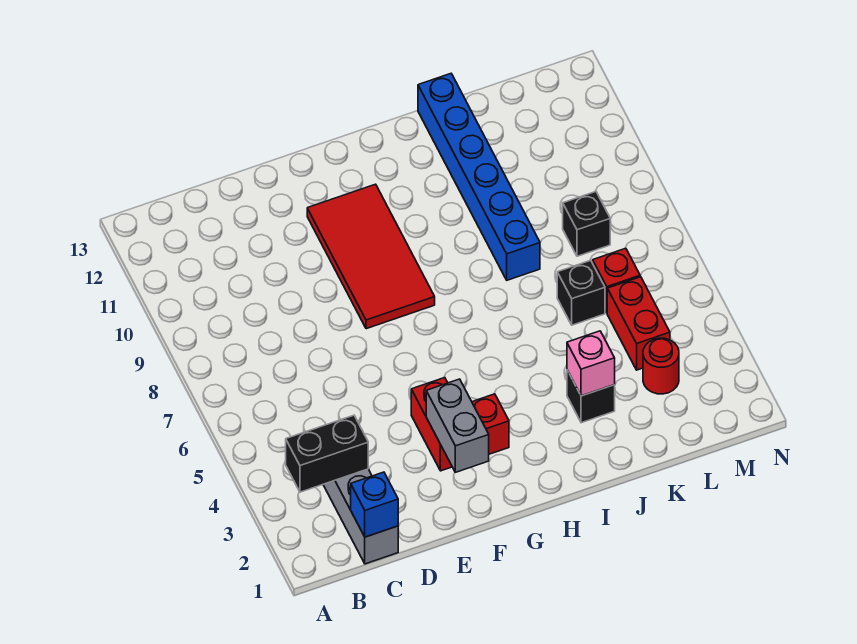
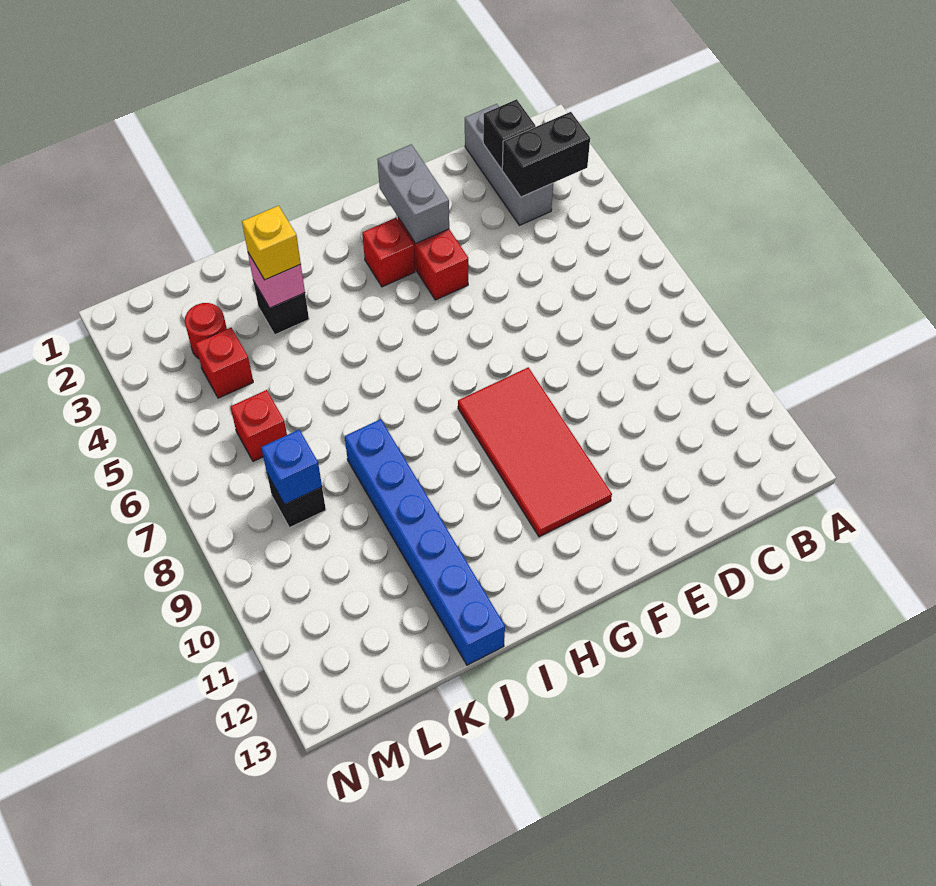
blue brick C1 level 2 -> blue brick L8 level 2
none -> yellow brick J3 level 3
black brick K6 level 1 -> black brick C2 level 2
red brick L4:L5 level 1 -> red brick L4 level 1

